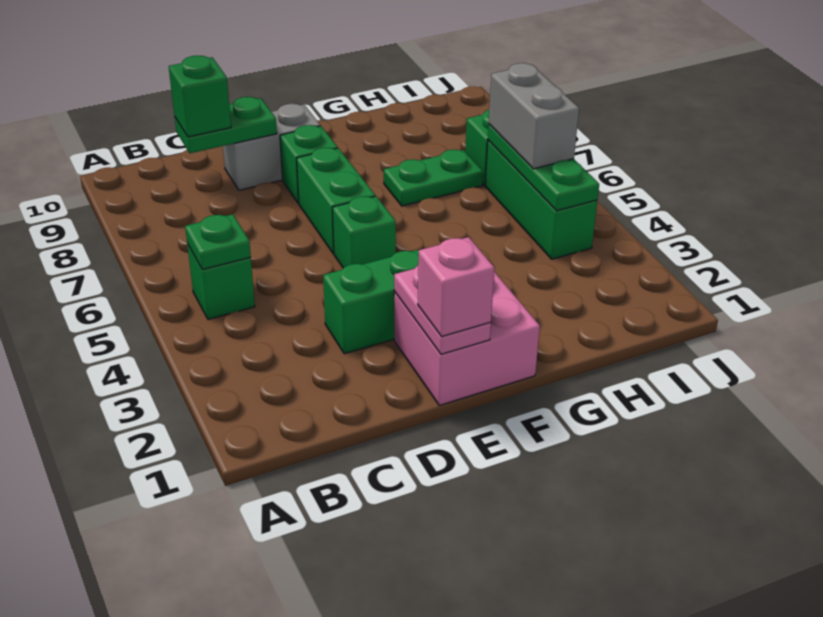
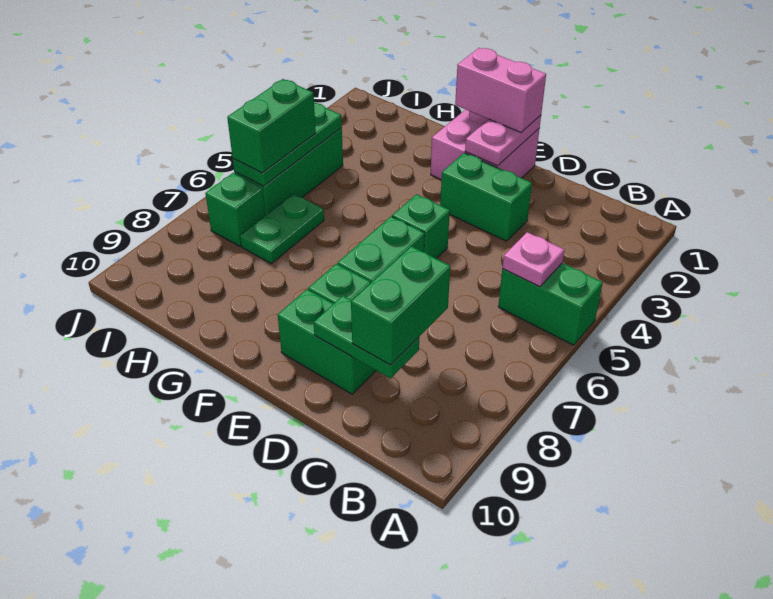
green brick B5 level 1 -> green brick A5:B5 level 1
green plate B5 level 2 -> pink plate B5 level 2
green brick C9 level 3 -> green brick C8:C9 level 3
grey brick D9:E9 level 1 -> green brick D9:E9 level 1
pink brick E1 level 3 -> pink brick E1:F1 level 3
green plate G7:H7 level 1 -> green plate H6:H7 level 1
grey brick I5:I6 level 3 -> green brick I5:I6 level 3

